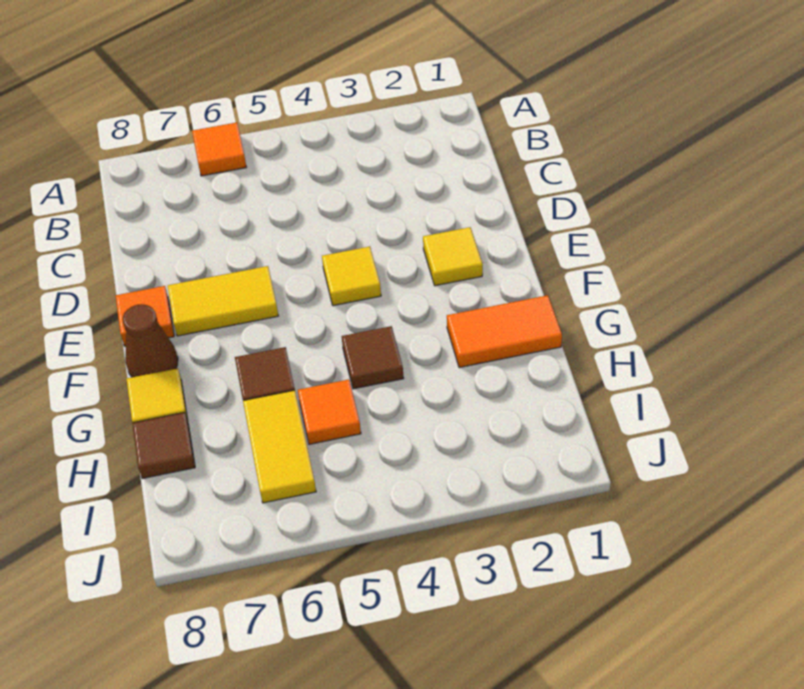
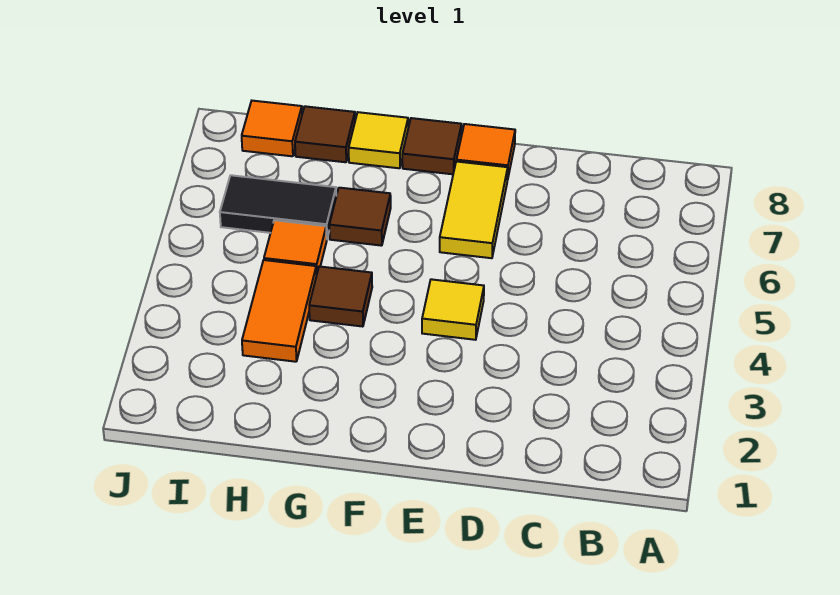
orange tile A6 level 1 -> orange tile I8 level 1
yellow tile E2 level 1 -> none
brown cone F8 level 1 -> brown tile F8 level 1
orange tile G1:G2 level 1 -> orange tile H3:H4 level 1
yellow tile H6:I6 level 1 -> black tile H6:I6 level 1

